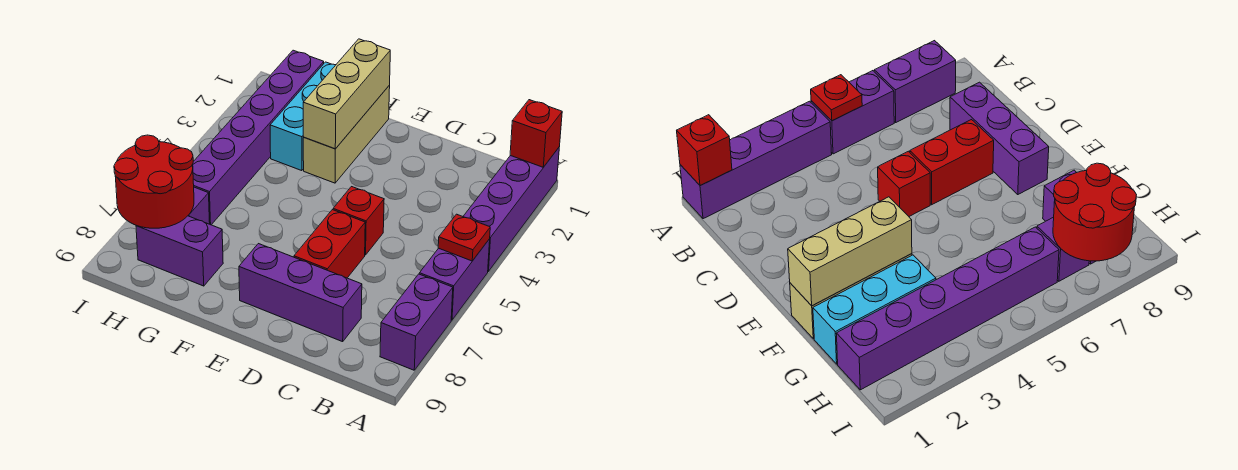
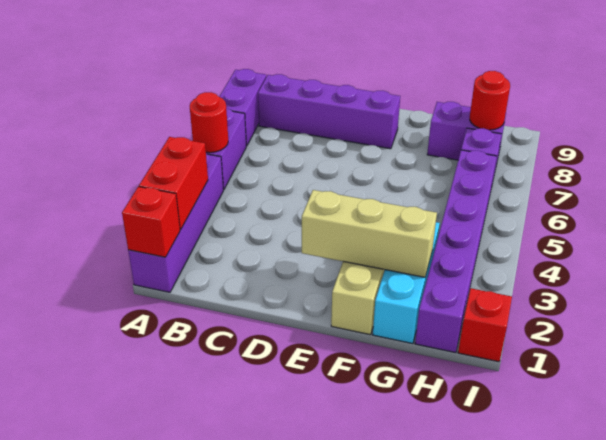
red plate A5 level 2 -> red round brick A5 level 2
purple brick C8:E8 level 1 -> purple brick B8:E8 level 1
red brick D5 level 1 -> red brick I1 level 1
red brick D6:D7 level 1 -> red brick A2:A3 level 2
tan brick F1:F3 level 2 -> tan brick E2:G2 level 2
red round brick H7:I8 level 2 -> red round brick H8 level 2

